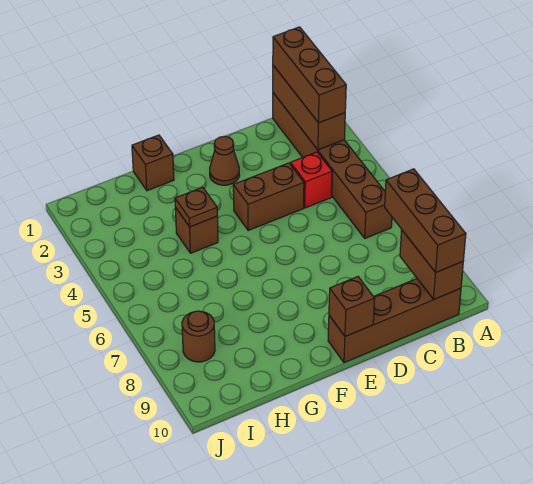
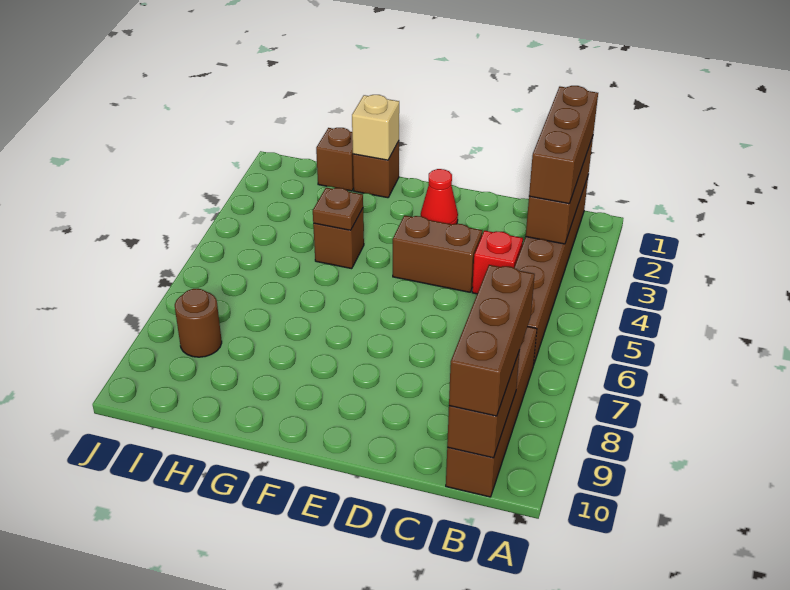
brown brick B10:E10 level 1 -> brown brick B7:B10 level 1
brown cone E2 level 1 -> red cone E2 level 1
brown brick E10 level 2 -> brown brick H1 level 1
none -> tan brick G1 level 2

